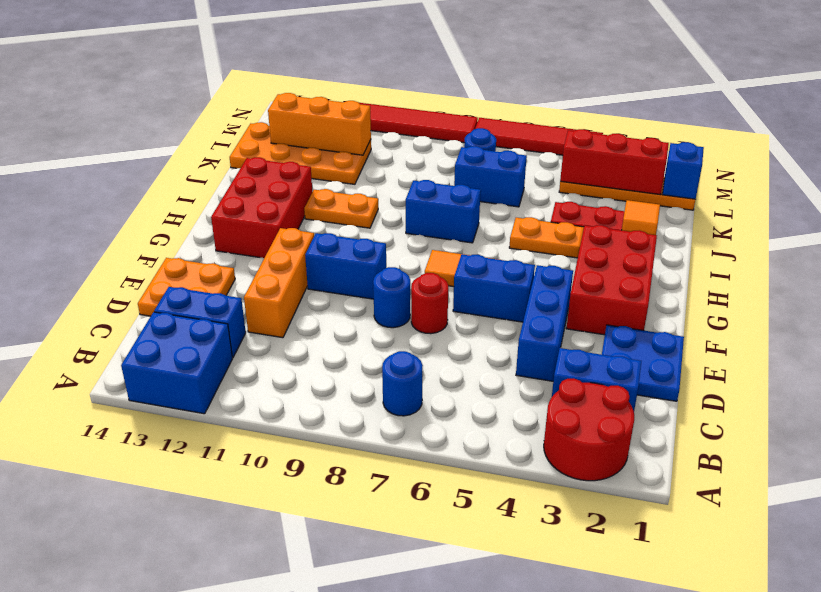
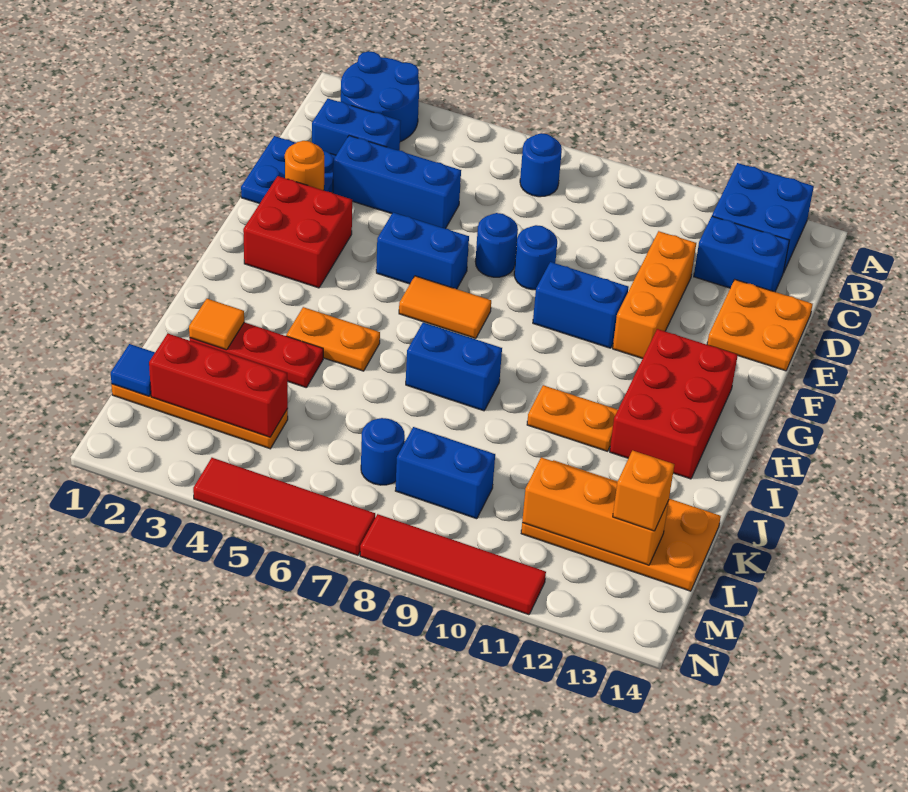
red round brick A2:B3 level 1 -> blue round brick A2:B3 level 1
blue brick D4:F4 level 1 -> blue brick D3:D5 level 1
none -> orange round brick E2 level 2
red round brick E7 level 1 -> blue round brick E7 level 1
red brick F2:H3 level 1 -> red brick F2:G3 level 1
blue brick K6:K7 level 1 -> blue brick L8:L9 level 1
blue brick L1 level 2 -> blue tile L1 level 2
none -> orange brick L13 level 3

